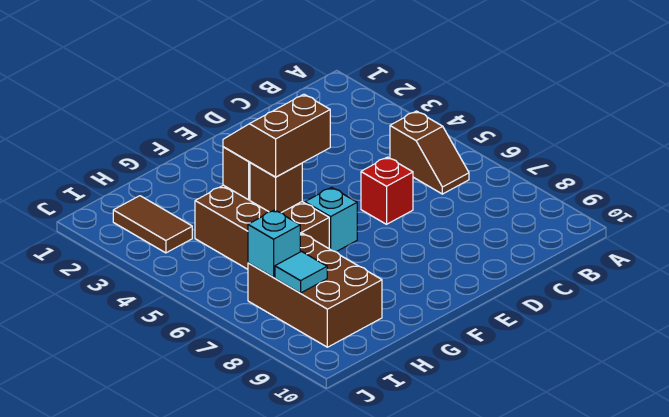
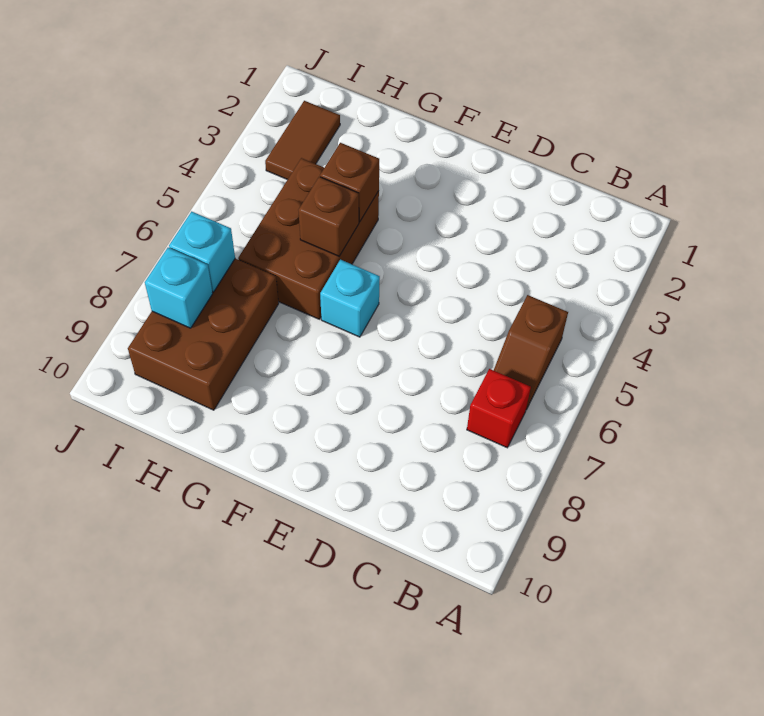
red brick D6 level 1 -> red brick B7 level 1
brown slope F4:G5 level 3 top 5 -> none
cyan tile I8 level 2 -> cyan brick I8 level 2

